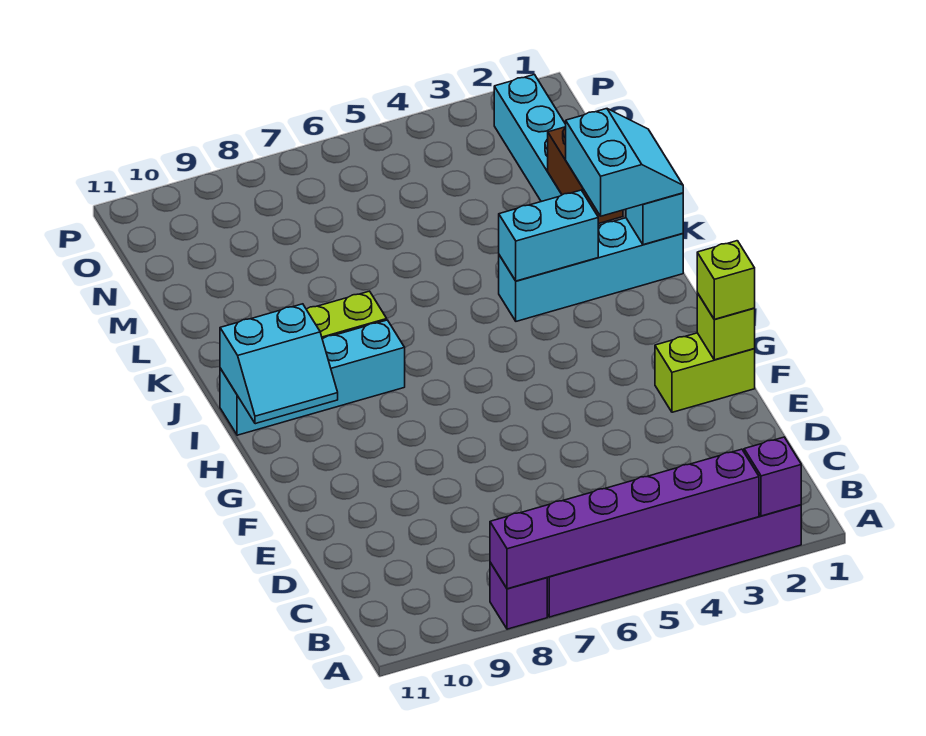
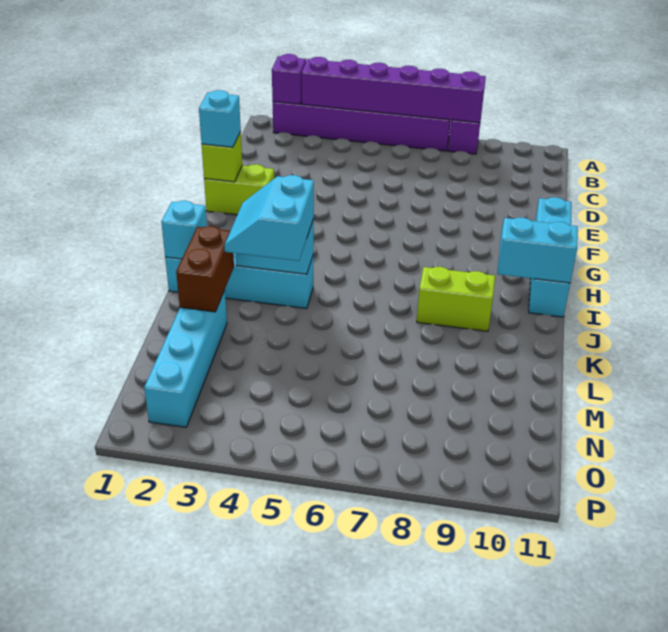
lime brick F1 level 3 -> cyan brick F1 level 3
cyan brick I8:I11 level 1 -> cyan brick F11:I11 level 1
cyan slope J1:K2 level 3 top 2 -> cyan slope J3:K4 level 3 top 4

